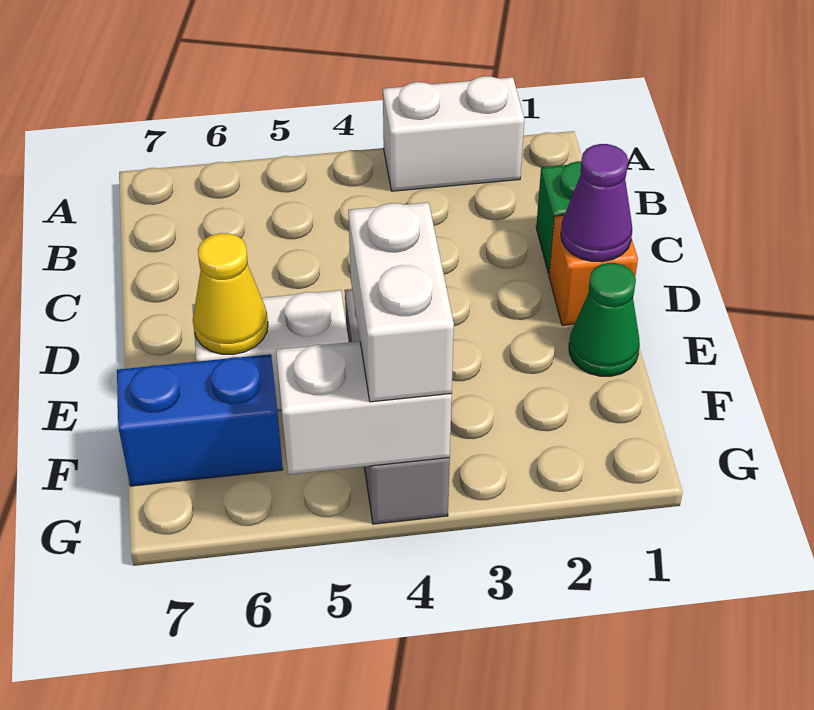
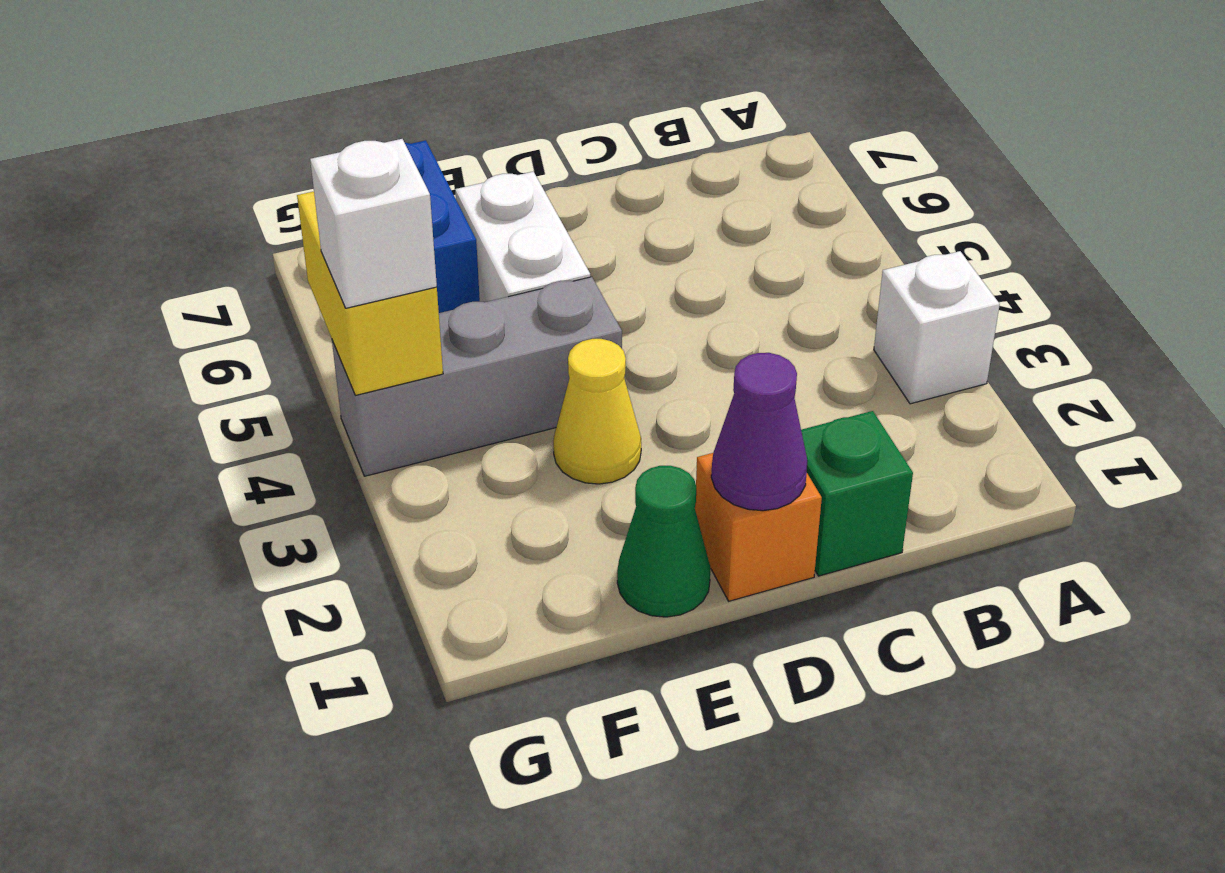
white brick A2:A3 level 1 -> white brick A3 level 1
yellow cone E6 level 2 -> yellow cone E3 level 1
white brick F4:G4 level 3 -> white brick G4 level 3
white brick G4:G5 level 2 -> yellow brick G4:G5 level 2

